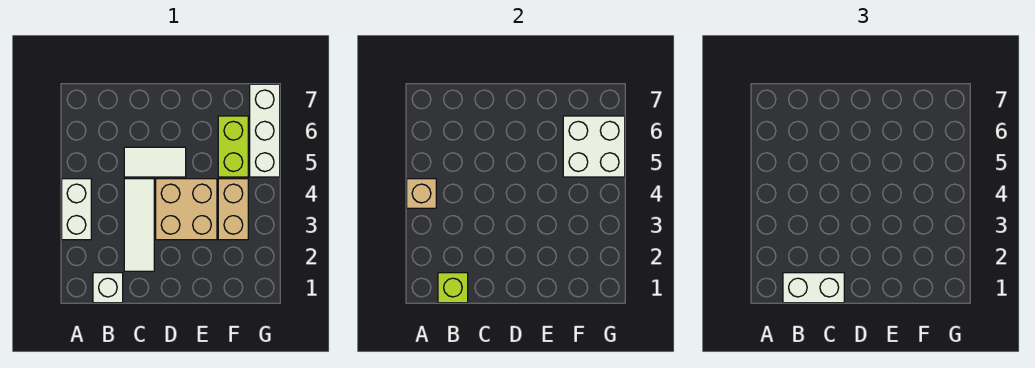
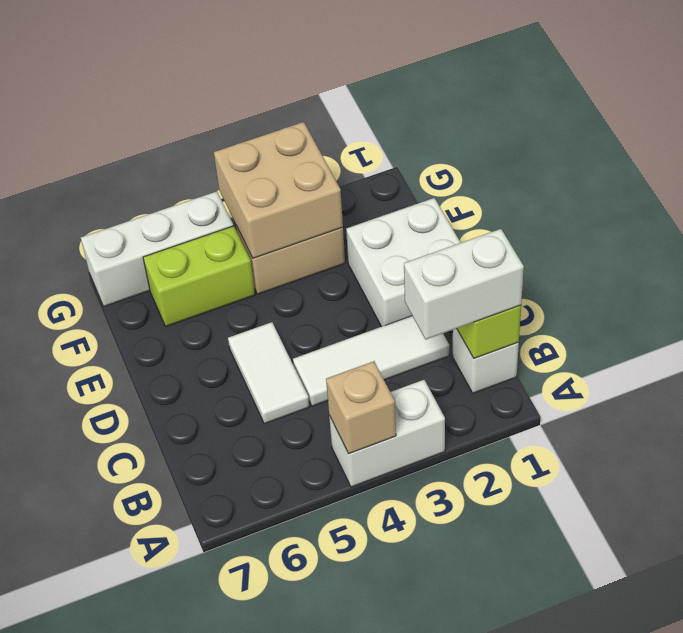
white brick B1:C1 level 3 -> white brick B1:B2 level 3
tan brick D3:E4 level 1 -> tan brick F3:G4 level 2
white brick F5:G6 level 2 -> white brick D1:E2 level 1

